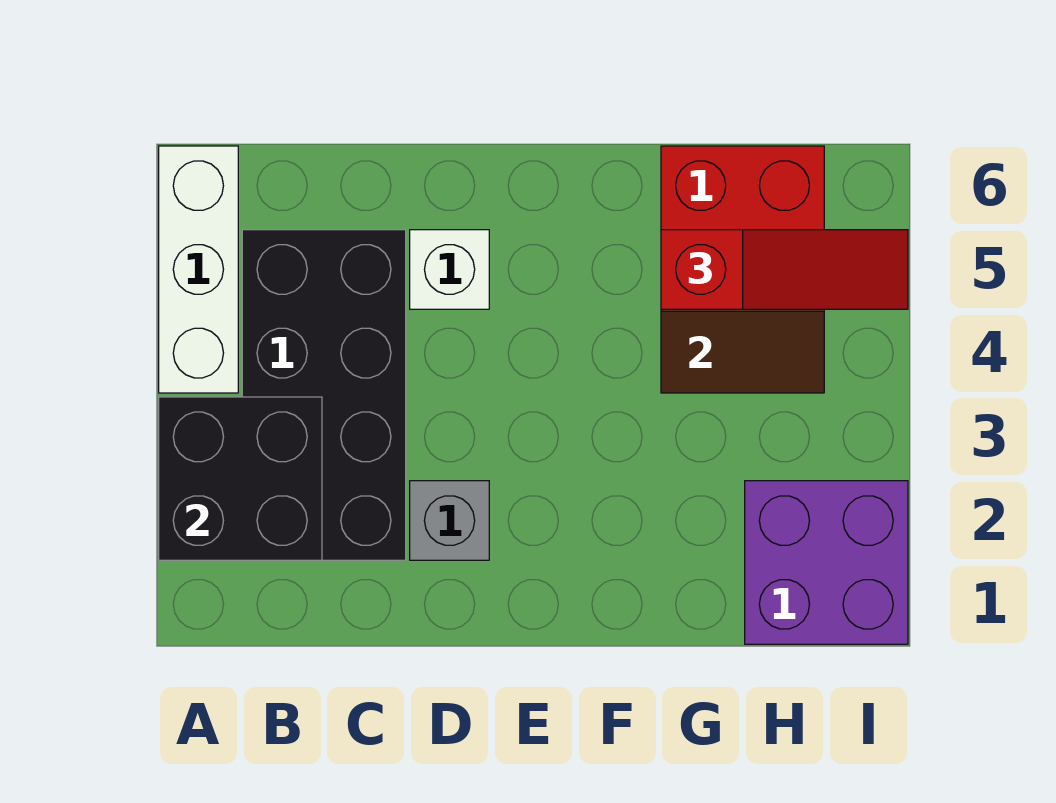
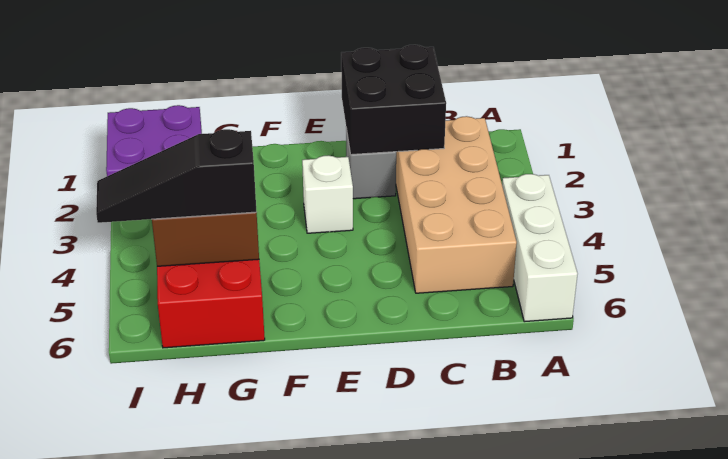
black brick A2:B3 level 2 -> black brick C1:D2 level 2
black brick B2:C5 level 1 -> tan brick B2:C5 level 1
white brick D5 level 1 -> white brick E3 level 1
red slope G5:I5 level 3 top G -> black slope G5:I5 level 3 top G

